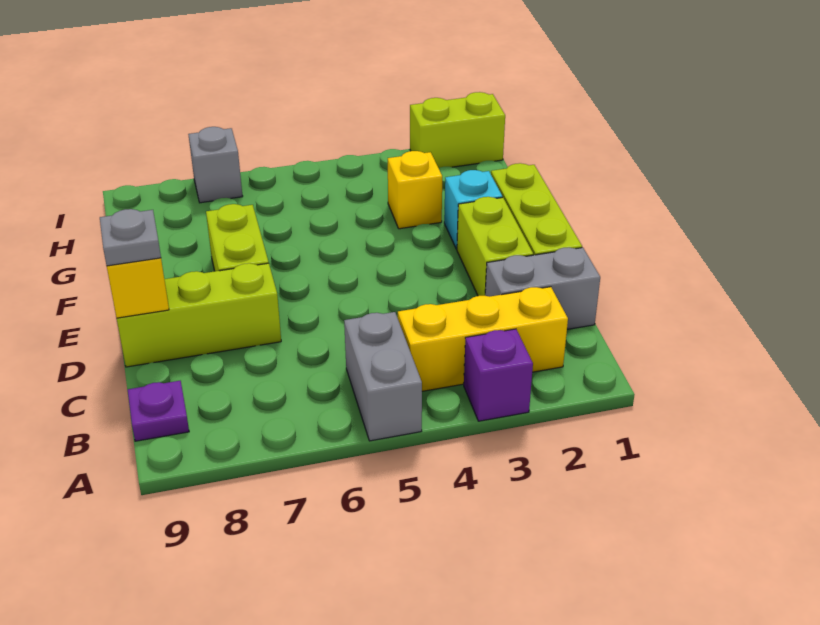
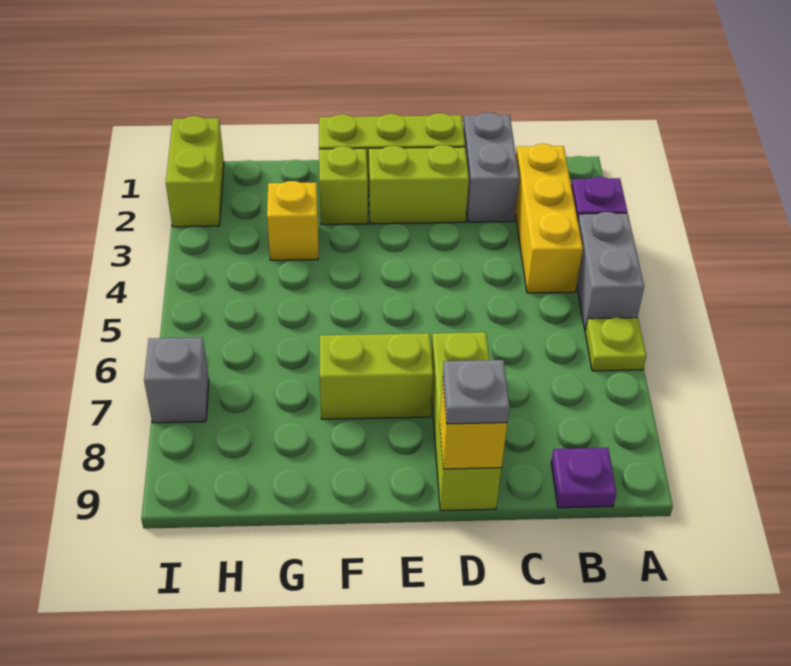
grey brick A5:B5 level 1 -> grey brick A4:A5 level 1
none -> lime plate A6 level 1
cyan brick F2 level 1 -> lime brick F2 level 1

